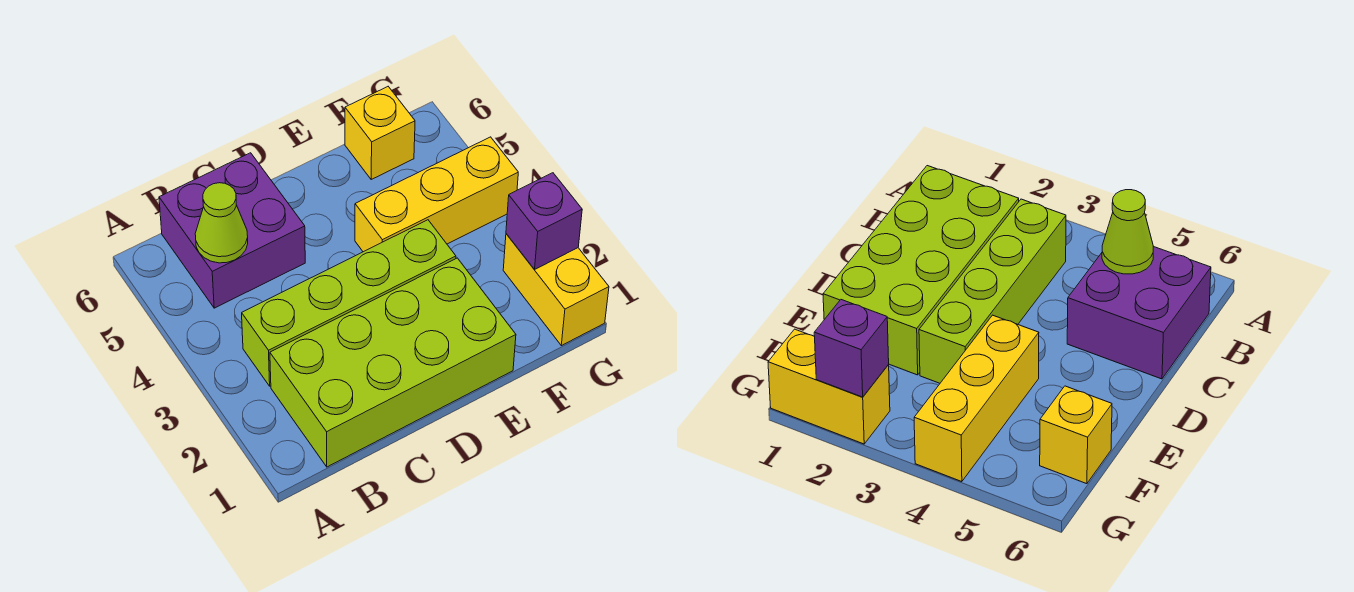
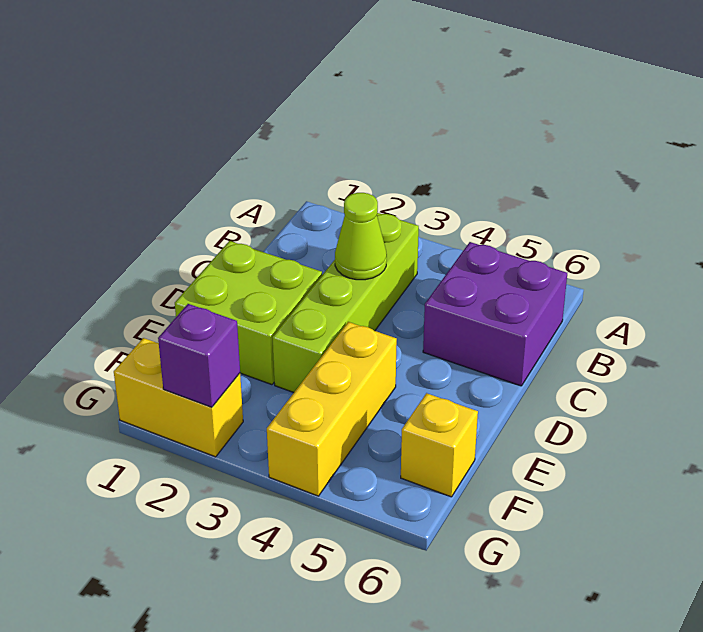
lime brick B1:E2 level 1 -> lime brick D1:E2 level 1
lime cone B5 level 2 -> lime cone C3 level 2

